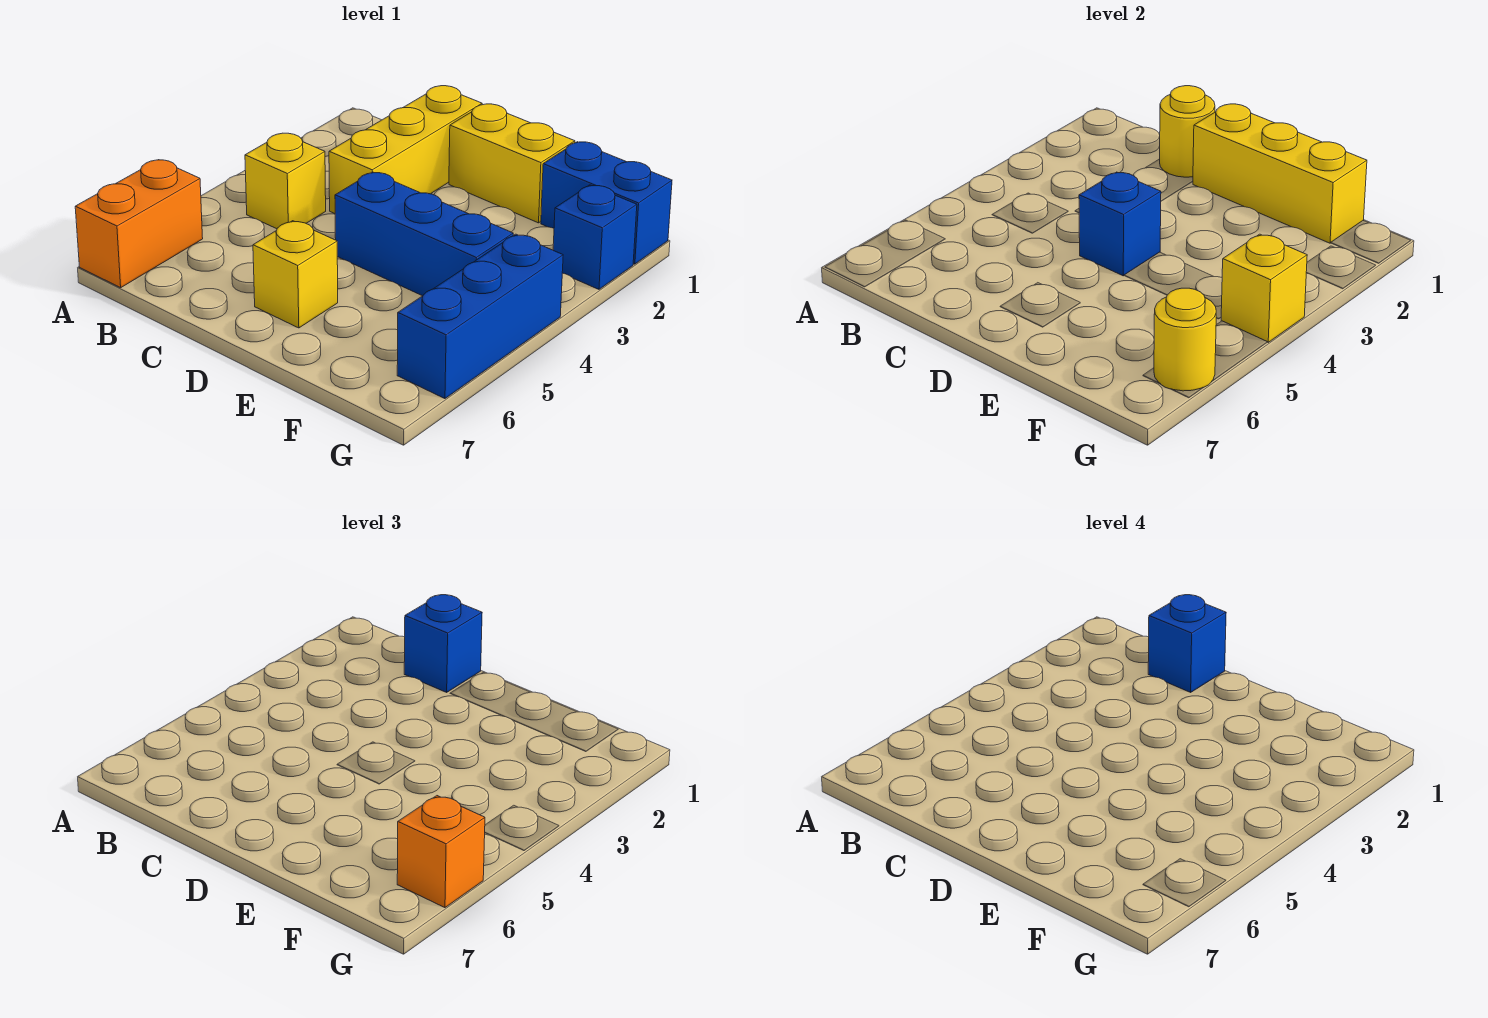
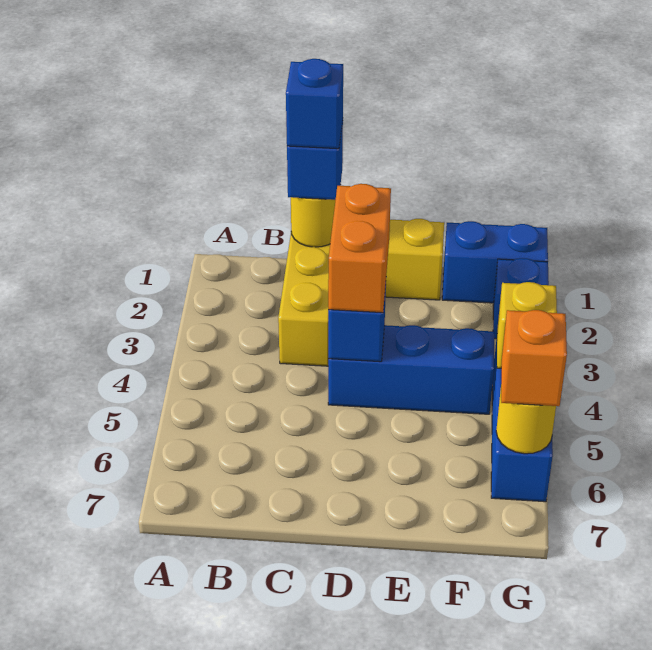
orange brick A6:A7 level 1 -> orange brick D3:D4 level 3
yellow brick B4 level 1 -> none
yellow brick D1:F1 level 2 -> none
yellow brick D6 level 1 -> none

